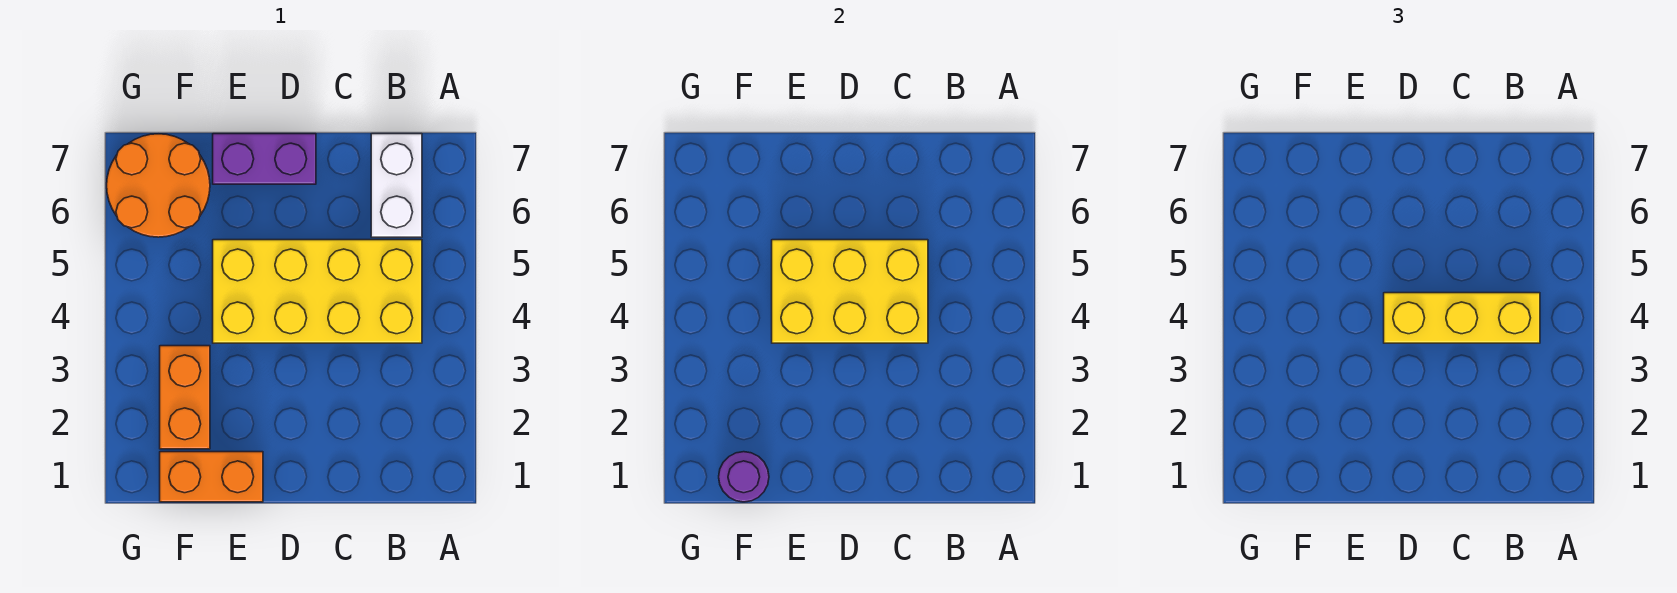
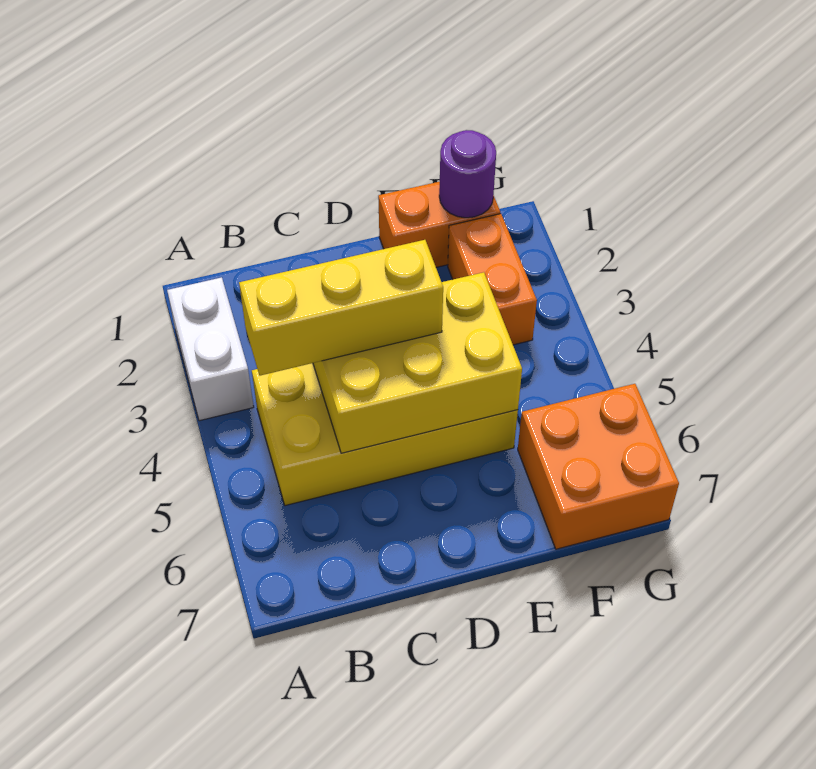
white brick B6:B7 level 1 -> white brick A2:A3 level 1
purple brick D7:E7 level 1 -> none
orange round brick F6:G7 level 1 -> orange brick F6:G7 level 1

